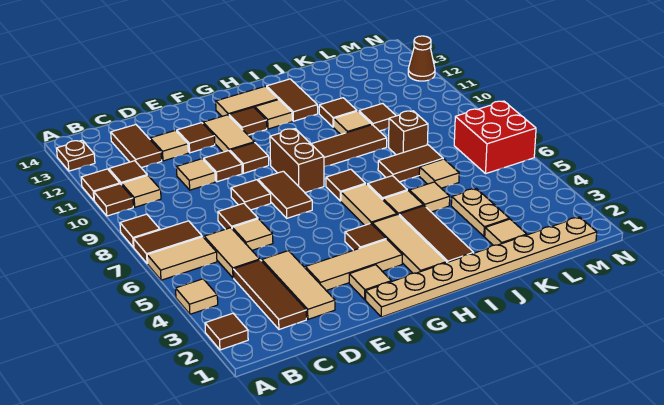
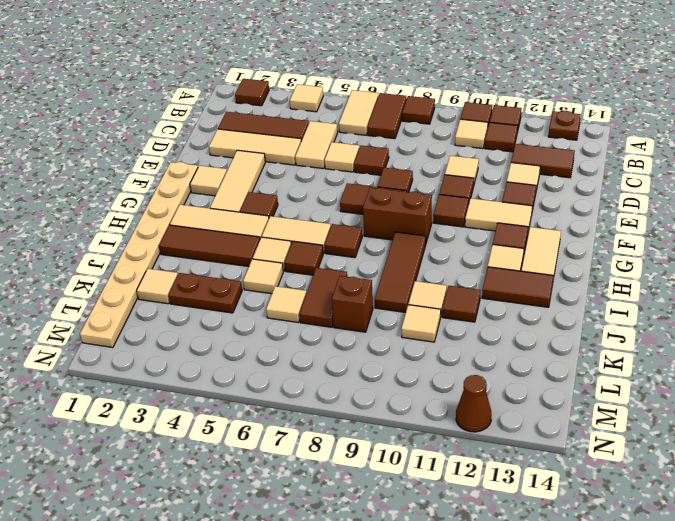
tan tile C5:C6 level 1 -> tan tile C5:D5 level 1
tan plate K3:K4 level 1 -> brown plate K3:K4 level 1
brown tile K10 level 1 -> tan tile K10 level 1
red brick M6:N7 level 1 -> none

